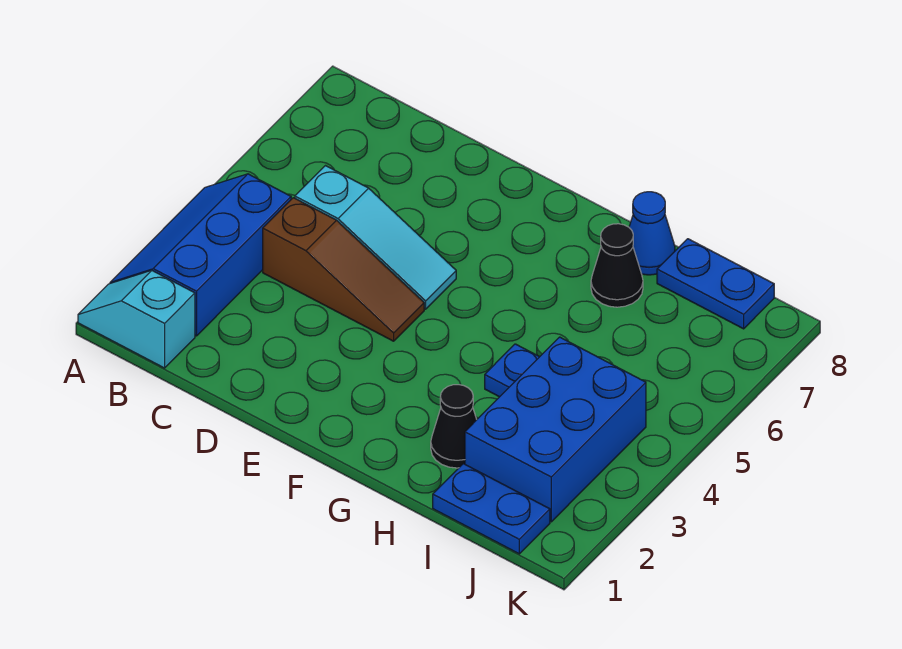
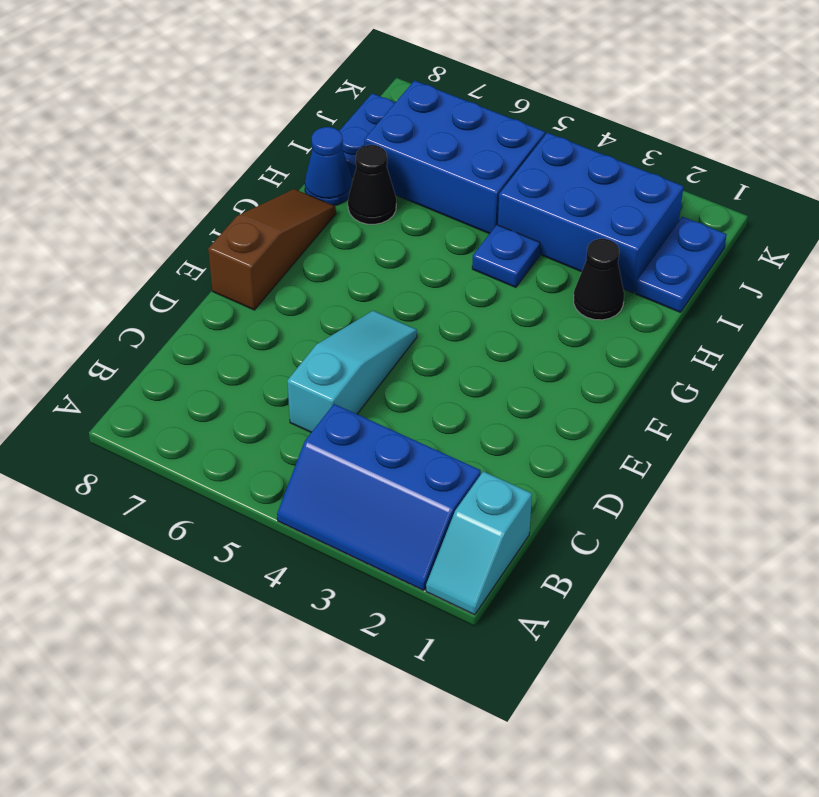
brown slope C4:E4 level 1 top C -> brown slope E8:G8 level 1 top E
none -> blue brick I5:J7 level 1

